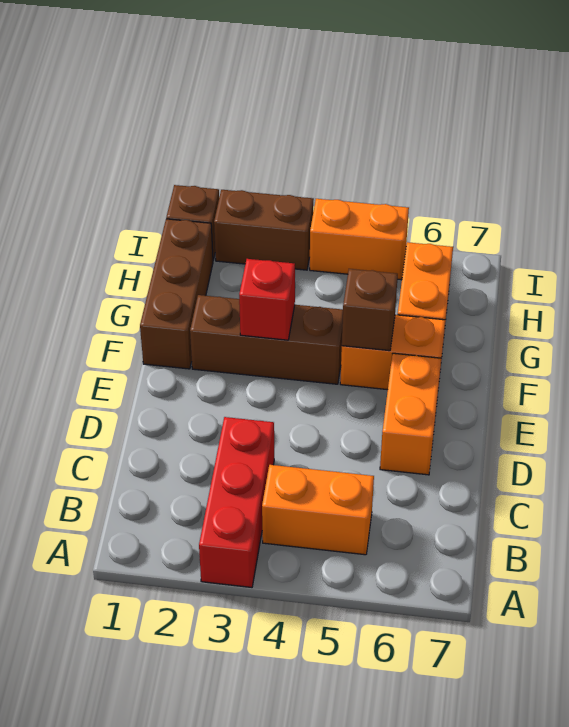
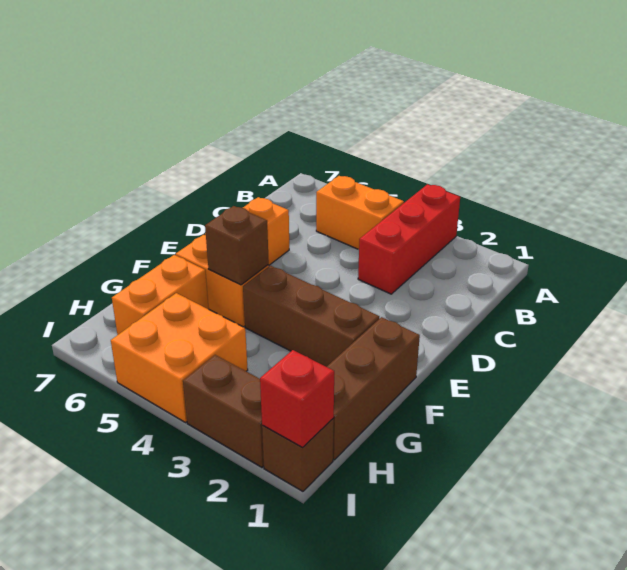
red brick F3 level 2 -> red brick I1 level 2
orange brick I4:I5 level 1 -> orange brick H4:I5 level 1

